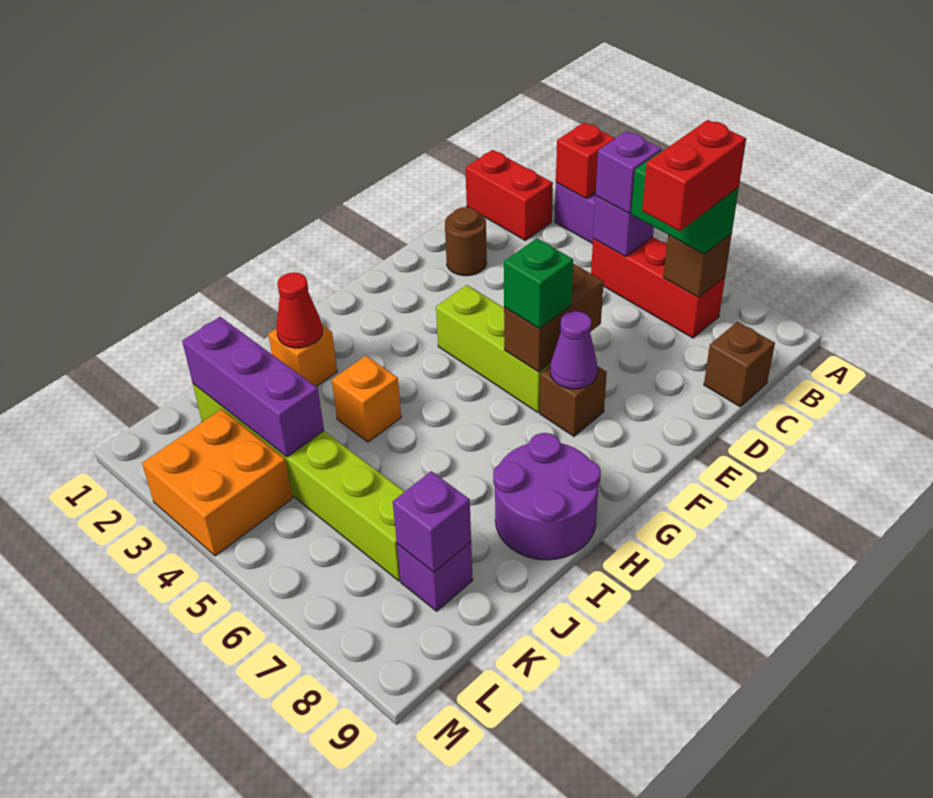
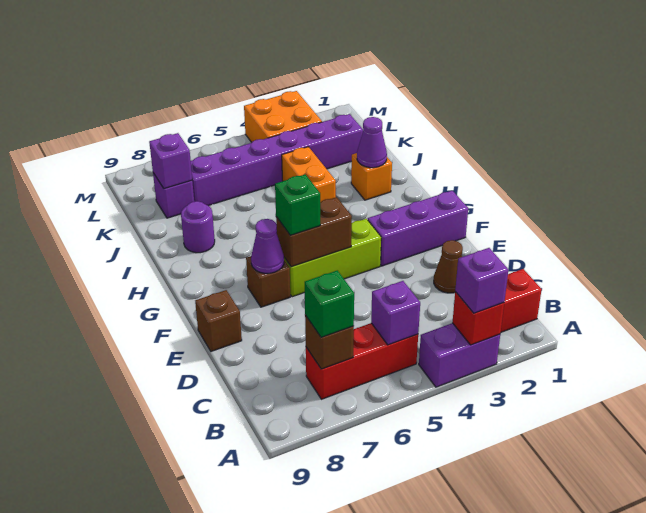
purple brick B5 level 3 -> purple brick A3 level 3
green brick B6:B7 level 3 -> green brick B7 level 3
red brick B7:C7 level 4 -> none
brown brick C9 level 1 -> brown brick E9 level 1
brown round brick D2 level 1 -> brown cone D2 level 1
brown brick E6:F6 level 2 -> brown brick F5:F6 level 2
purple round brick H8:I9 level 1 -> purple round brick I8 level 1
red cone I2 level 2 -> purple cone I2 level 2
orange brick I4 level 1 -> orange brick I4:J4 level 1
lime brick K2:K7 level 1 -> purple brick K2:K7 level 1
purple brick K2:K4 level 2 -> purple brick F1:F3 level 1

